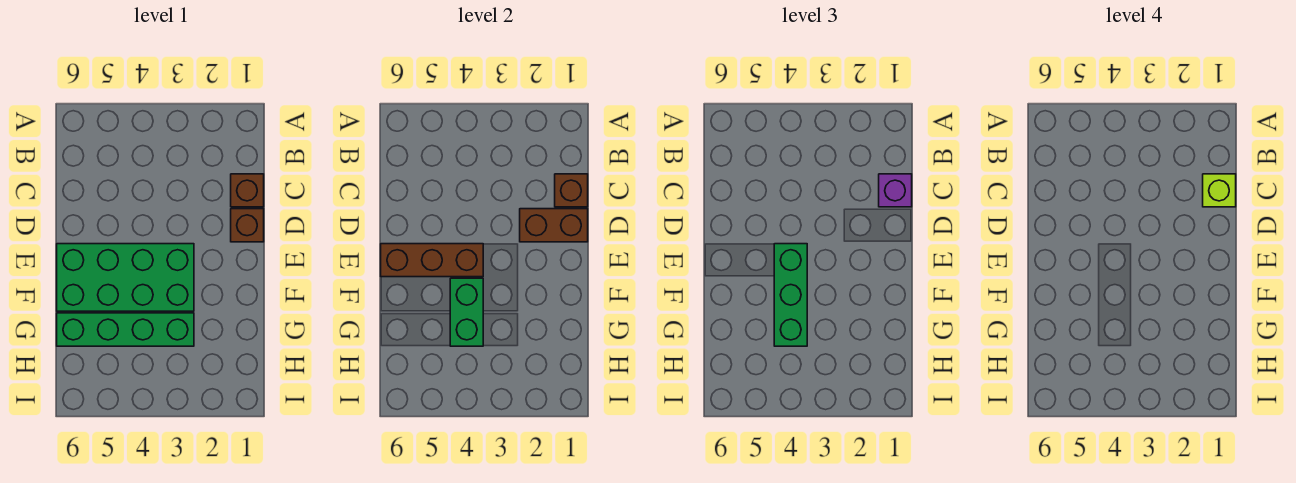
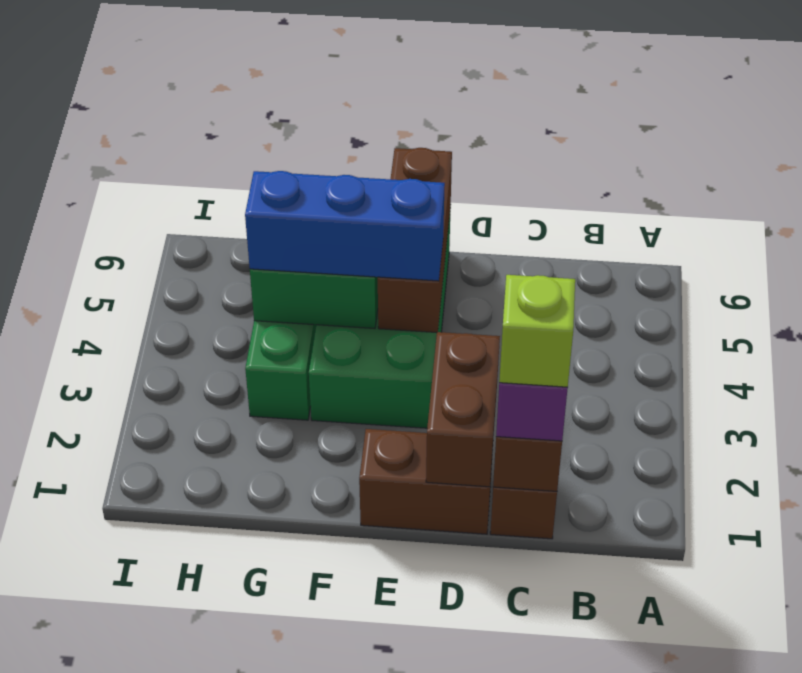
brown brick D1 level 1 -> brown brick D1:E1 level 1
green brick E4:G4 level 3 -> blue brick E4:G4 level 3

